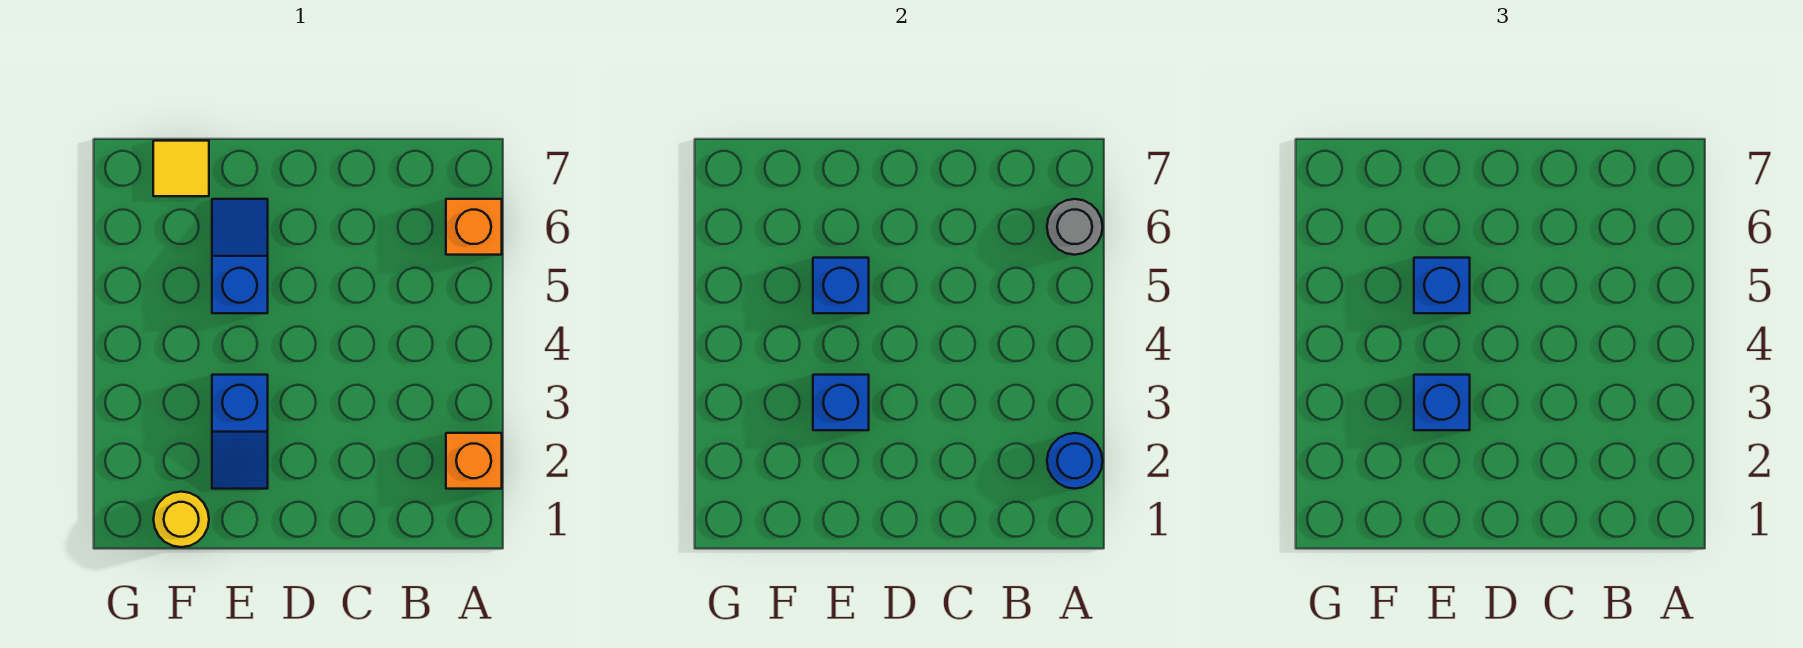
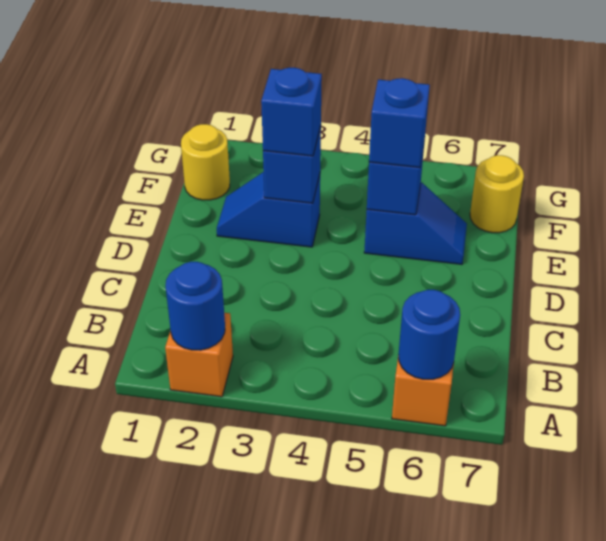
grey round brick A6 level 2 -> blue round brick A6 level 2
yellow tile F7 level 1 -> yellow round brick F7 level 1

